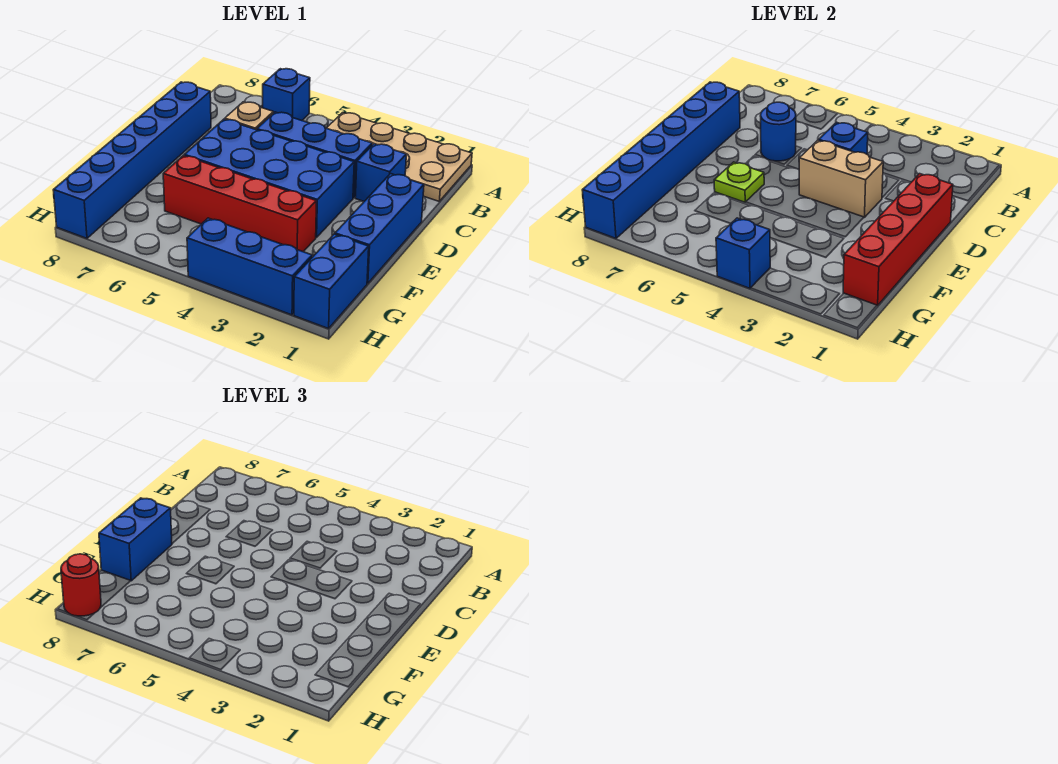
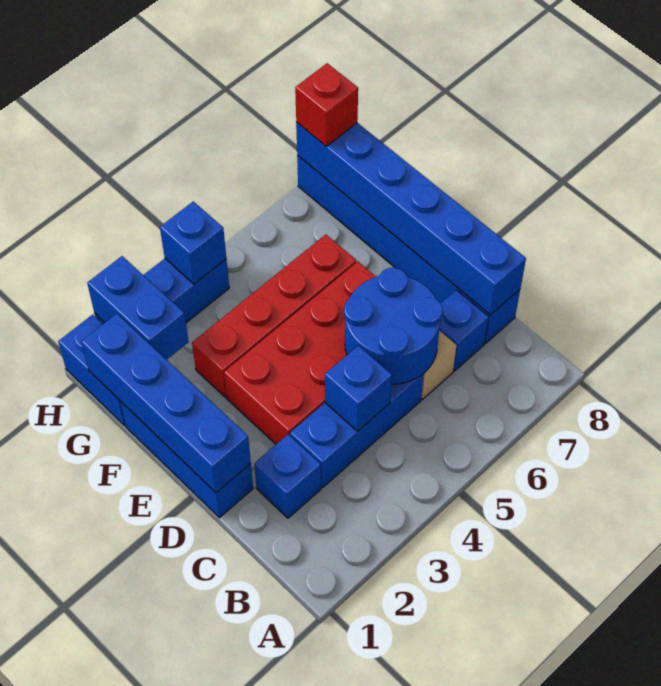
tan plate A1:B4 level 1 -> none
blue brick A6 level 1 -> blue brick C7 level 1
blue round brick C6 level 2 -> blue round brick C5:D6 level 2
red brick D1:G1 level 2 -> blue brick D1:G1 level 2
blue brick D3:E6 level 1 -> red brick D3:E6 level 1
tan brick D3:D4 level 2 -> none
lime plate E6 level 2 -> none
blue brick E8:F8 level 3 -> blue brick G2:H2 level 2
red round brick H8 level 3 -> red brick H8 level 3

